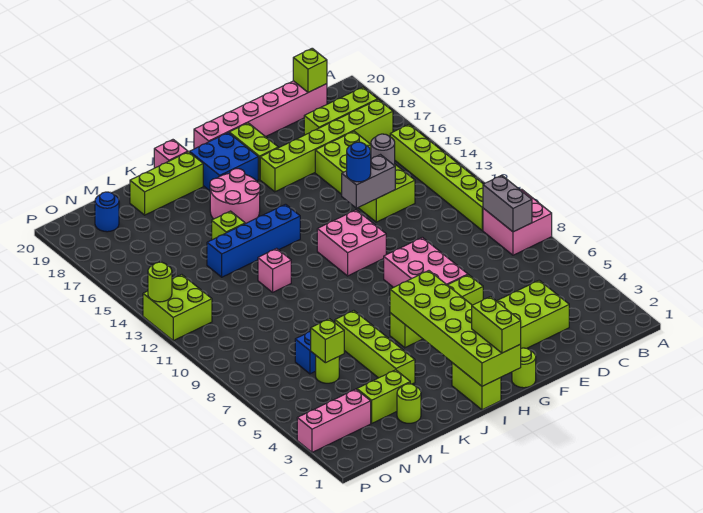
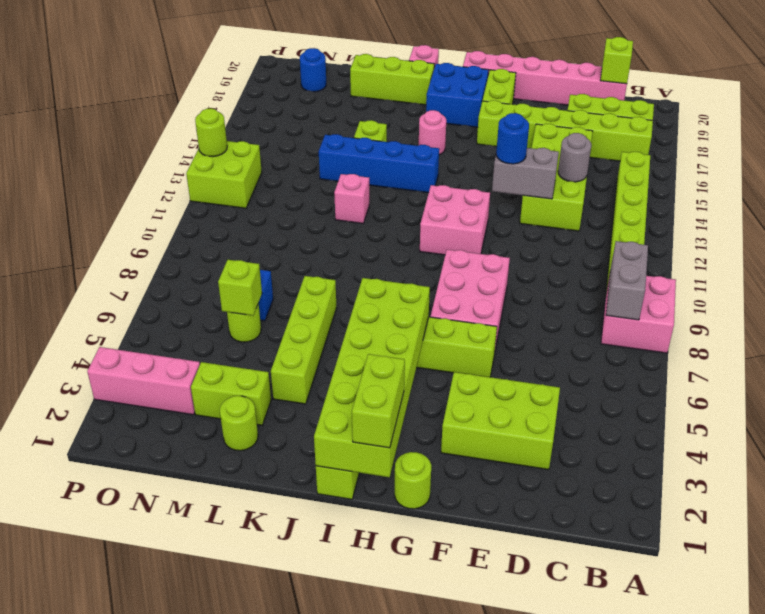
pink round brick I16:J17 level 1 -> pink round brick I16 level 1

